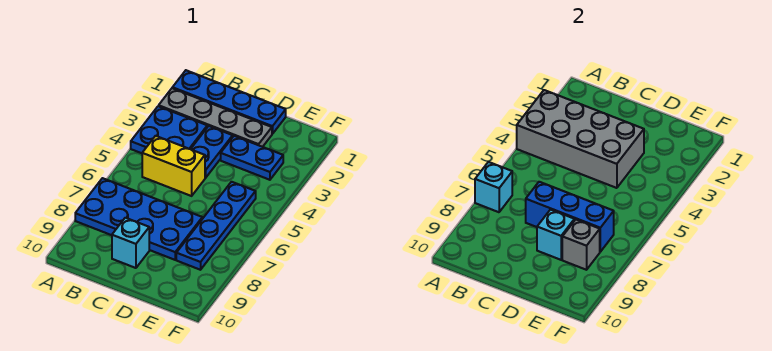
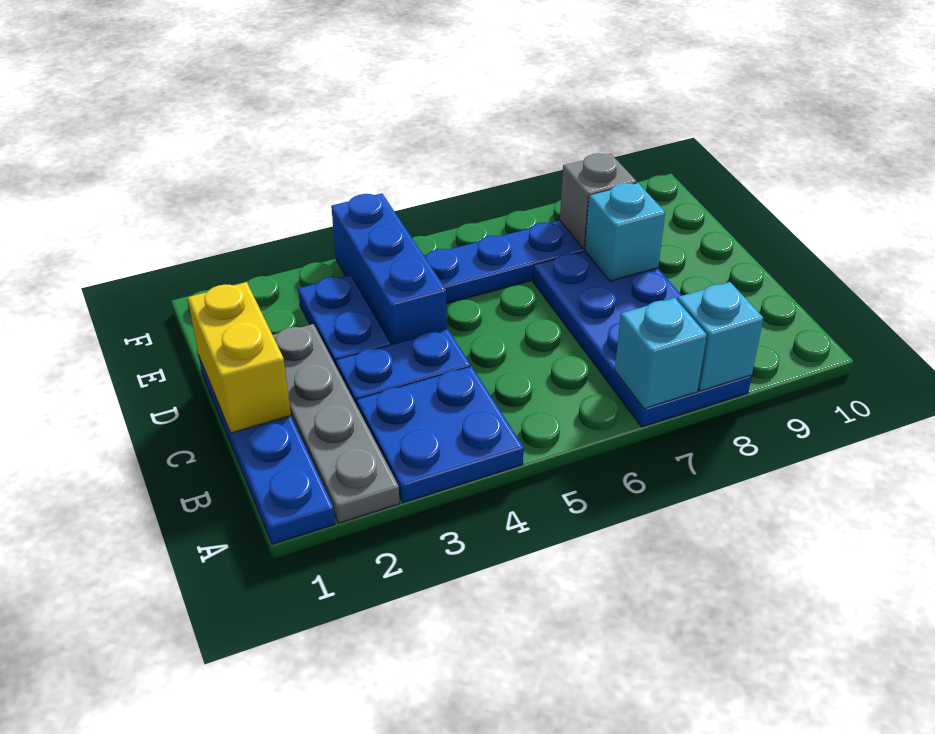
grey brick A3:D4 level 2 -> none
yellow brick B5:C5 level 1 -> yellow brick C1:D1 level 2
blue brick C7:E7 level 2 -> blue brick D4:F4 level 1
cyan brick C9 level 1 -> cyan brick A8 level 2

